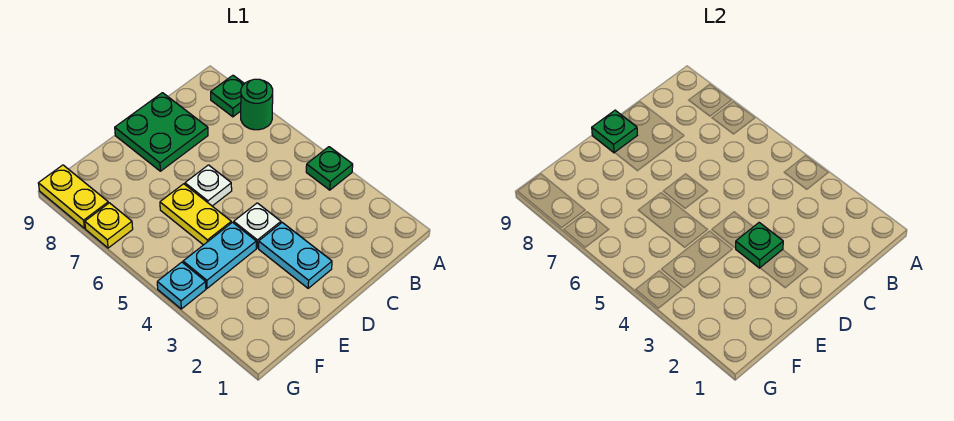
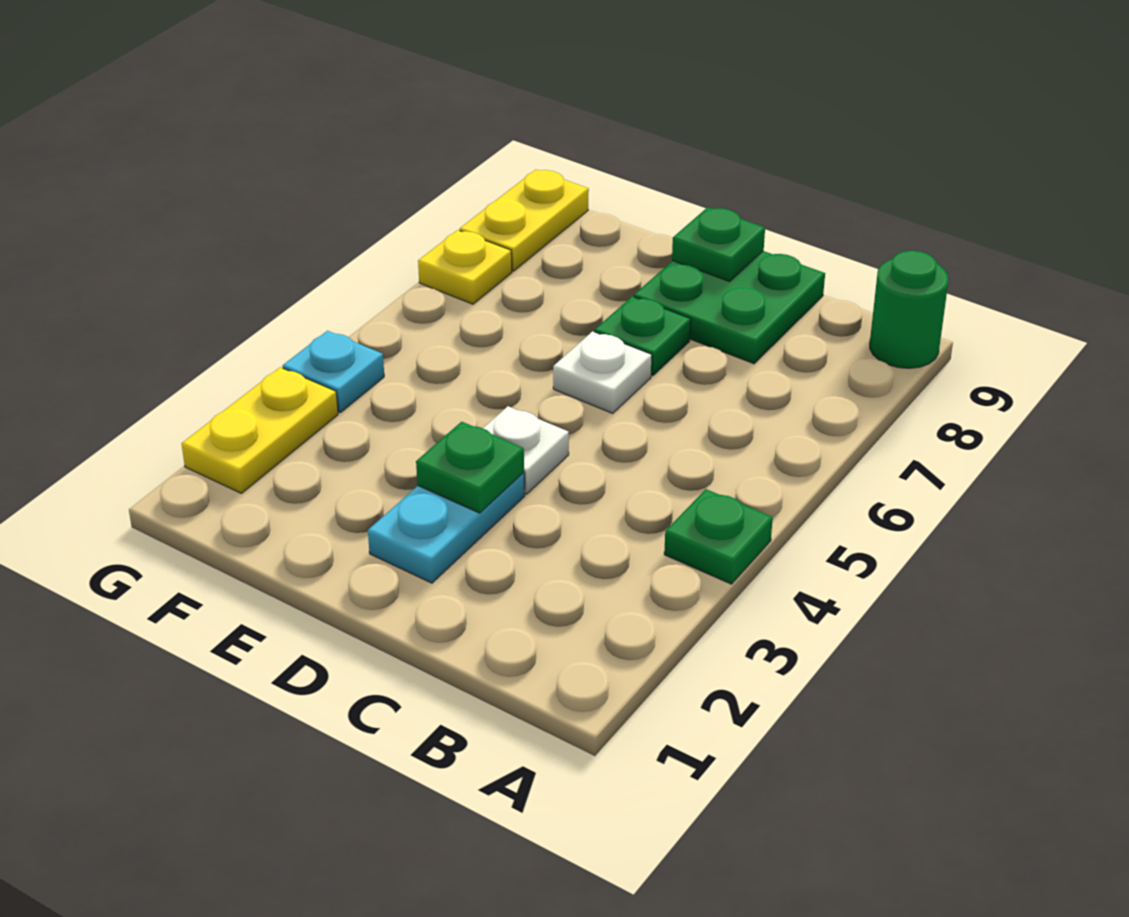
green round brick A7 level 1 -> green round brick A9 level 1
green plate A8 level 1 -> green plate D7 level 1
cyan plate E4:F4 level 1 -> none
yellow plate E5:E6 level 1 -> yellow plate G2:G3 level 1

